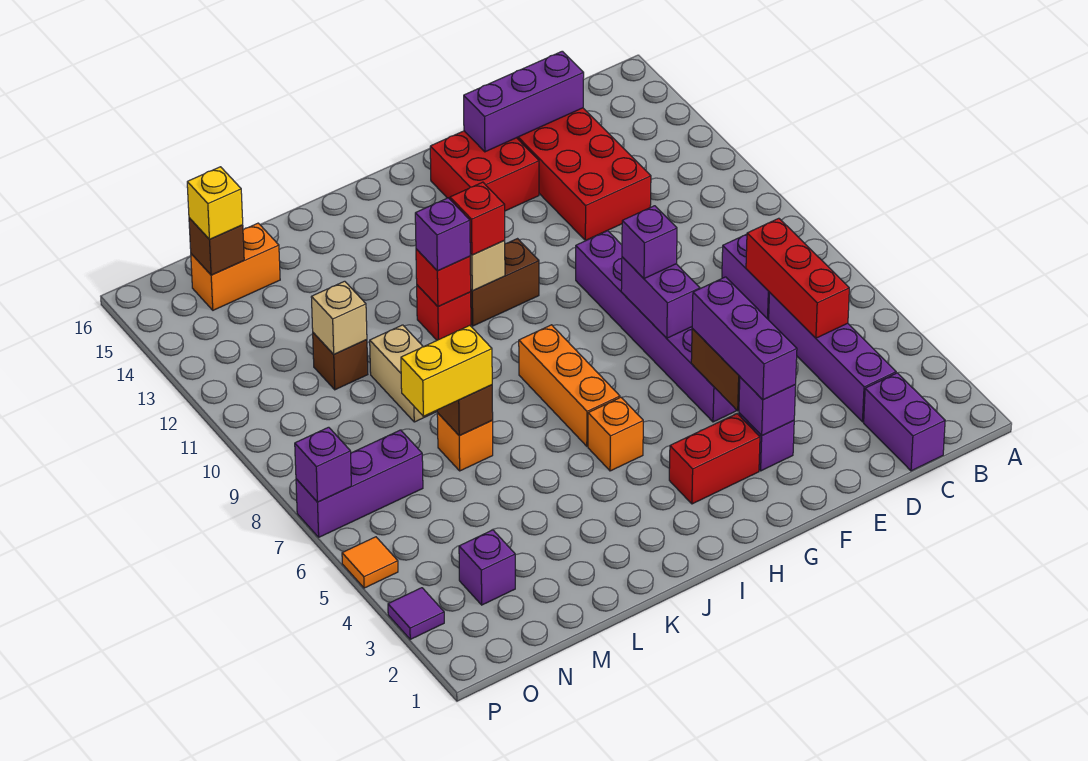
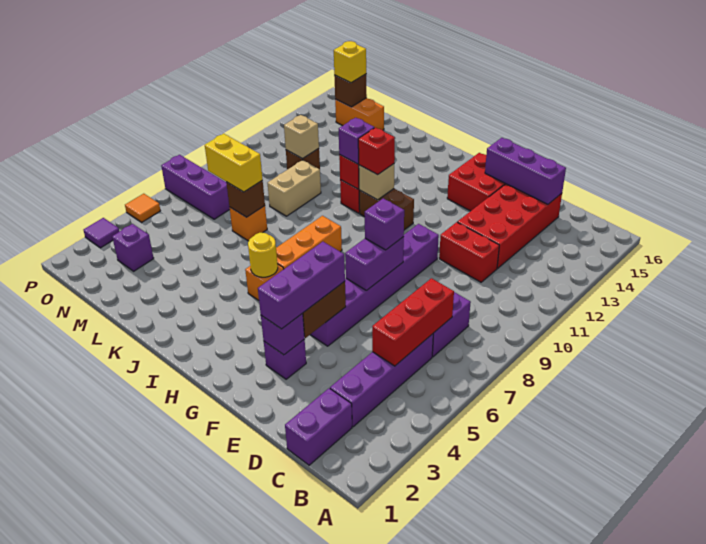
red brick G3:H3 level 1 -> red brick D11:E11 level 1
none -> yellow round brick I5 level 2
purple brick P7 level 2 -> none

